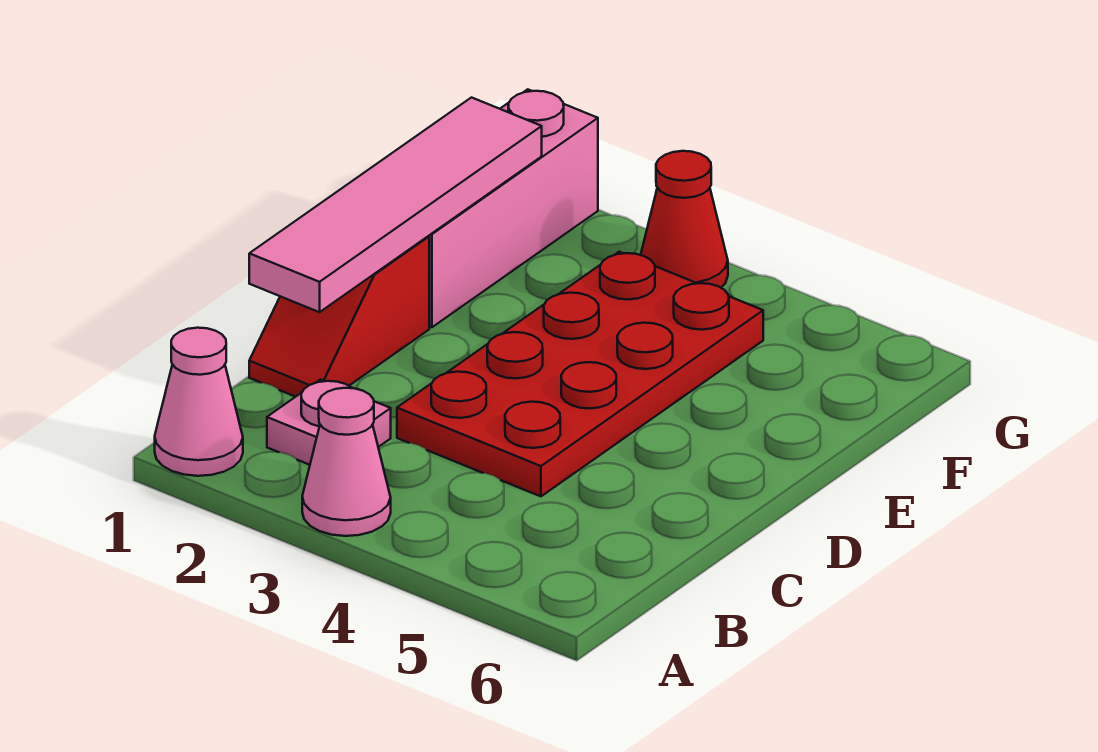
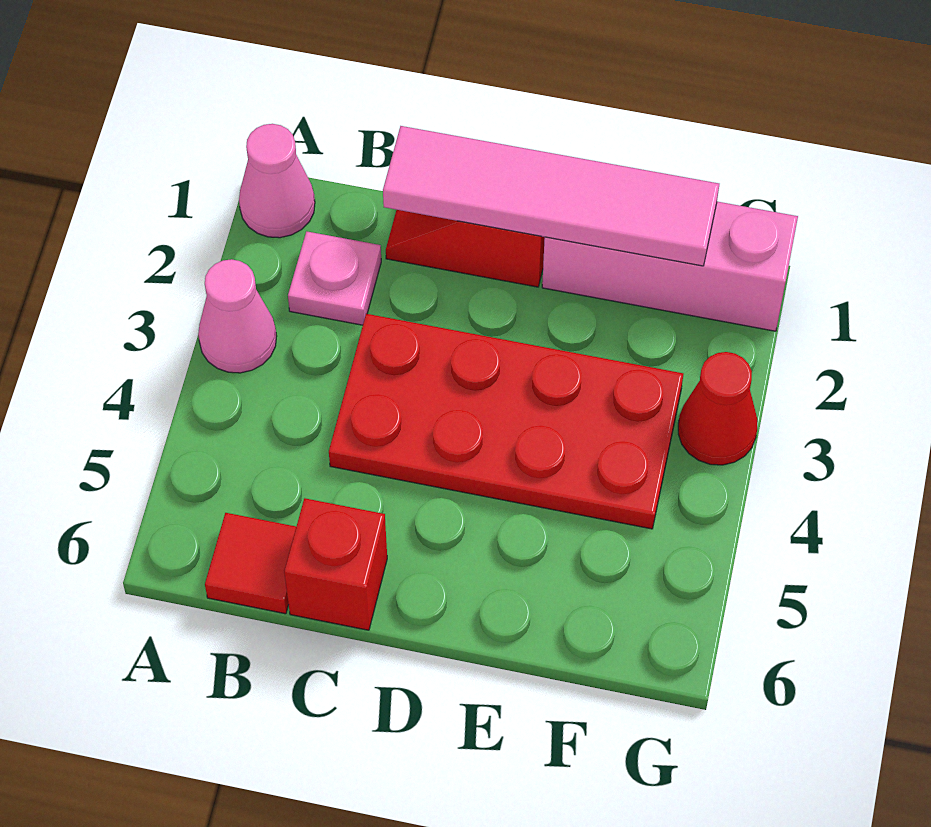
none -> red tile B6 level 1
none -> red brick C6 level 1

